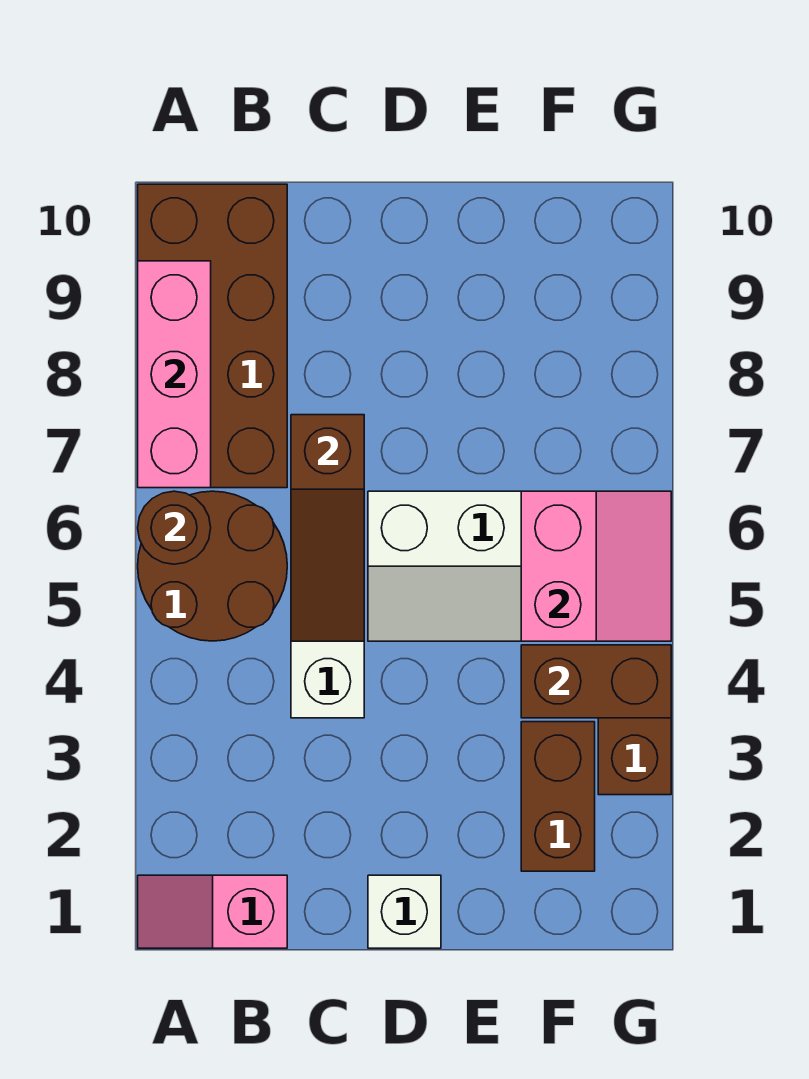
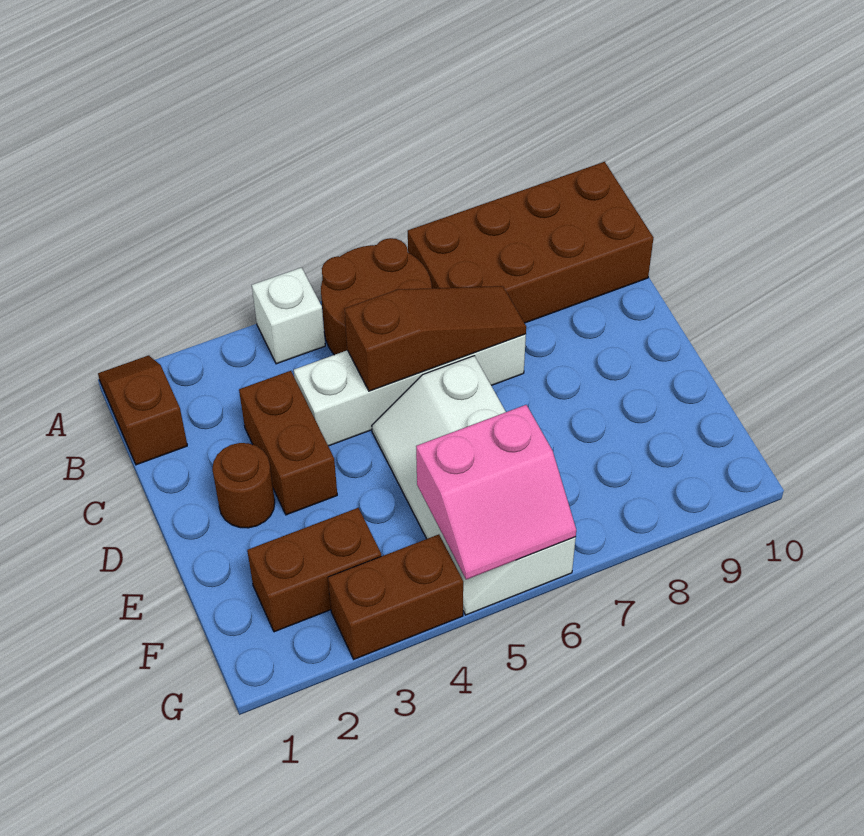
pink slope A1:B1 level 1 top B -> brown slope A1:B1 level 1 top B
brown round brick A6 level 2 -> brown round brick D2 level 1
pink brick A7:A9 level 2 -> none
brown slope C5:C7 level 2 top 7 -> brown slope C5:C7 level 2 top 5
white brick D1 level 1 -> white brick A4 level 1
brown brick F4:G4 level 2 -> brown brick C3:D3 level 1

